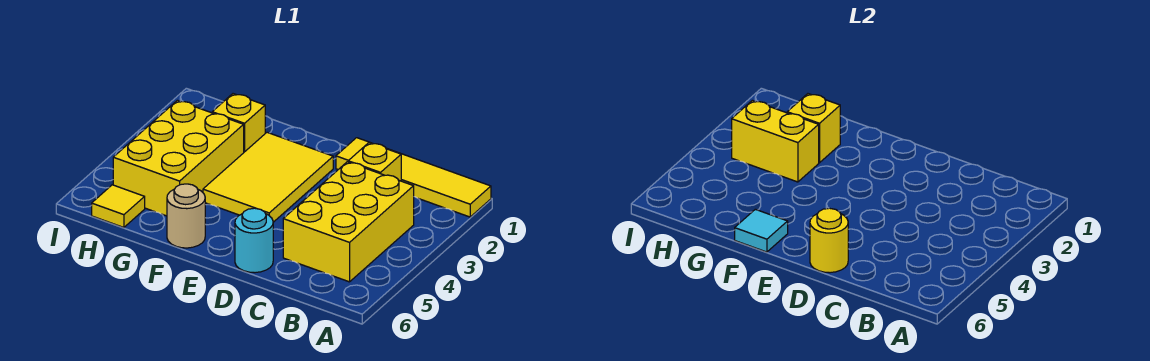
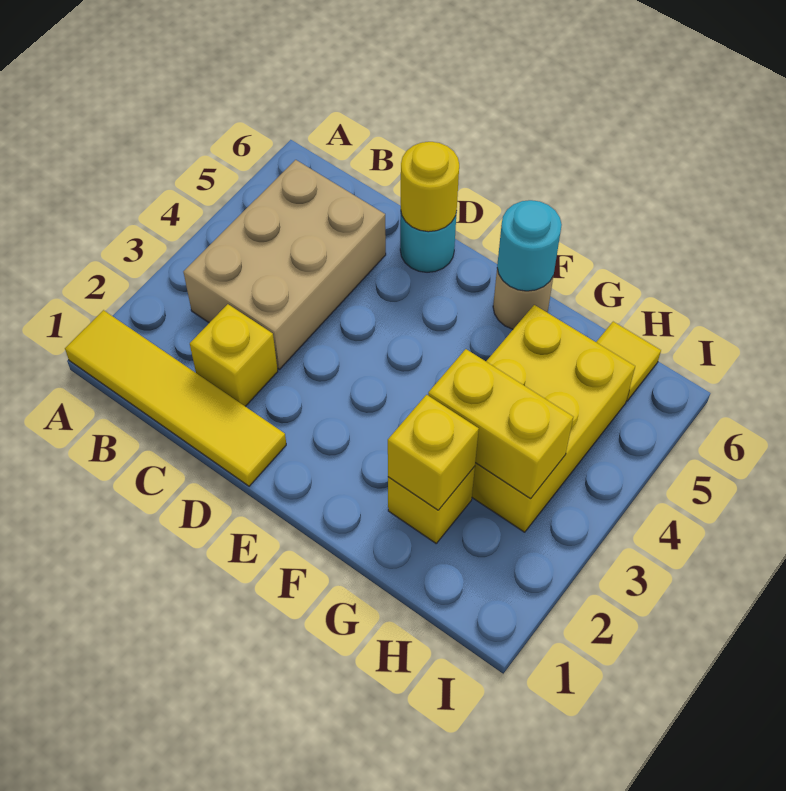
yellow brick B3:C5 level 1 -> tan brick B3:C5 level 1
yellow tile E2:F4 level 1 -> none
cyan tile F6 level 2 -> cyan round brick F6 level 2

